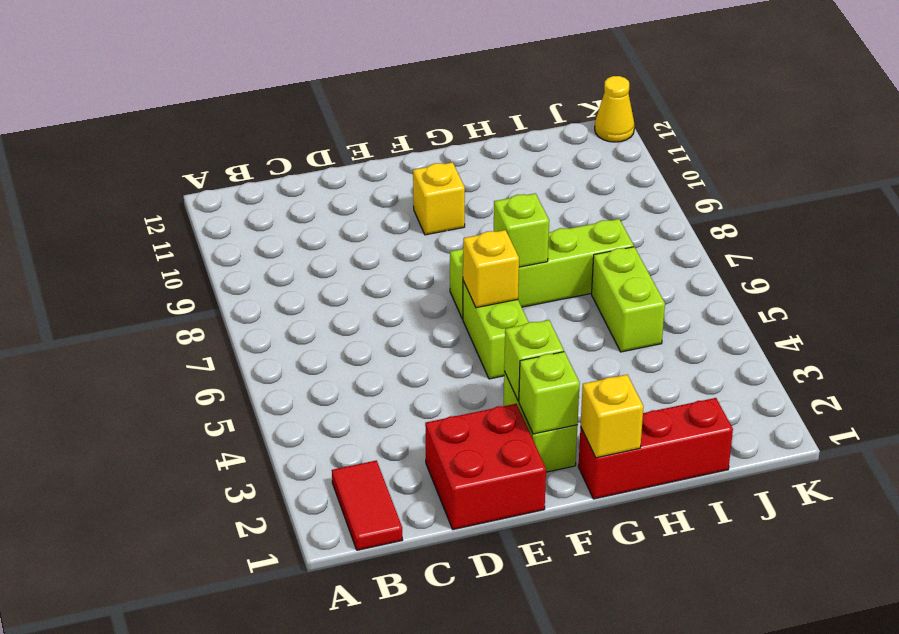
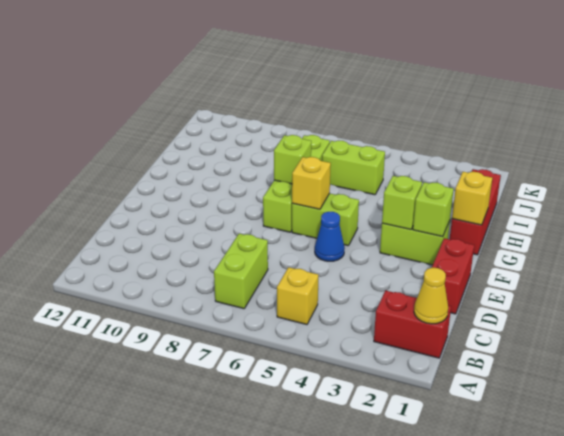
red tile B1:B2 level 1 -> red brick B1:B2 level 1
none -> lime brick B7:C7 level 1
red brick D1:E2 level 1 -> red brick D1:E1 level 1
none -> blue cone E5 level 1
yellow brick F10 level 1 -> yellow brick B5 level 1
yellow cone K12 level 1 -> yellow cone B1 level 2

